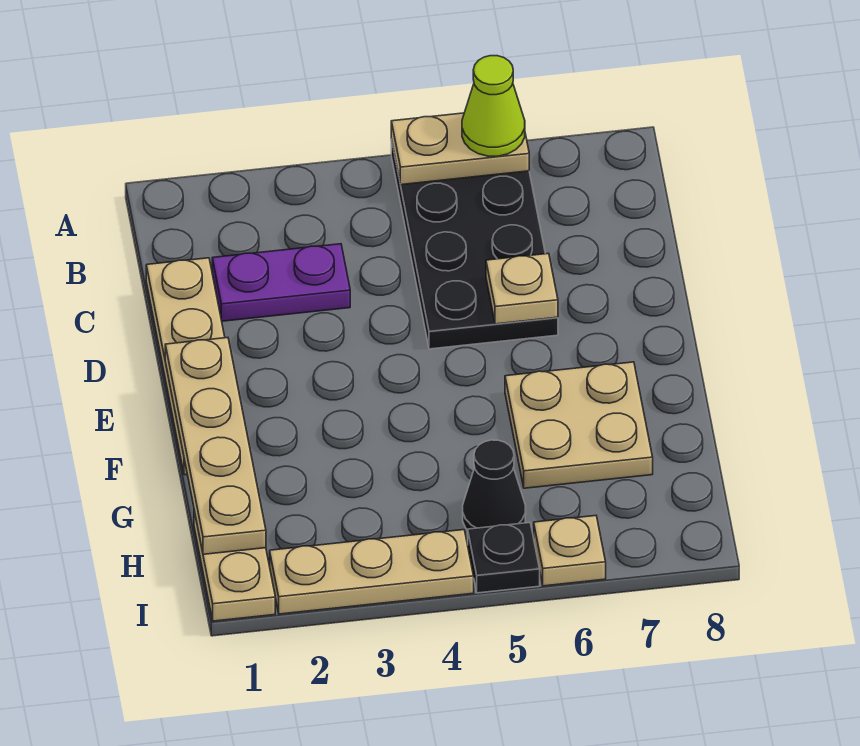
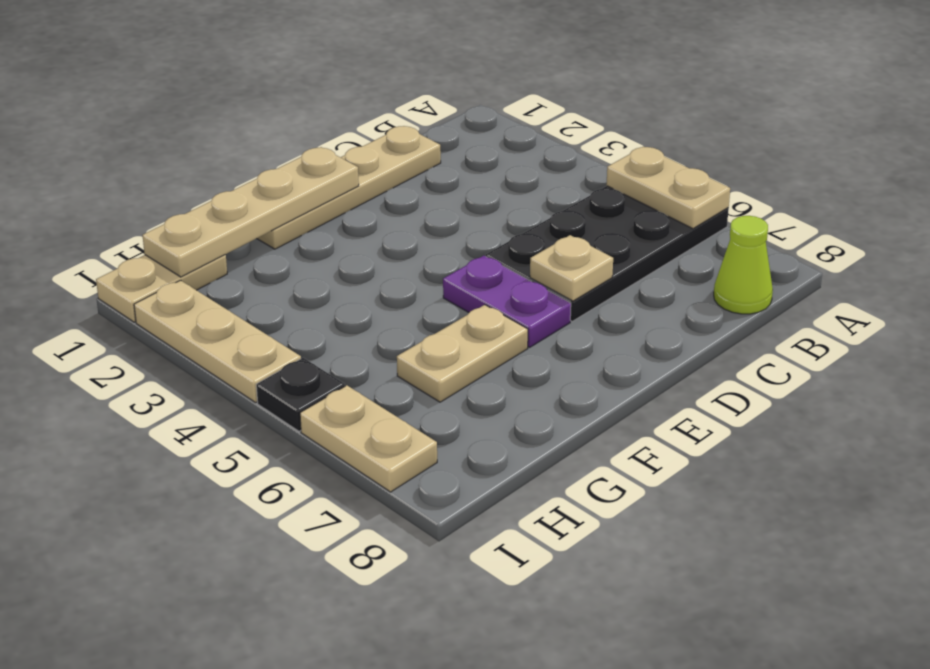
lime cone A6 level 3 -> lime cone B8 level 1
purple plate C2:C3 level 1 -> purple plate E5:E6 level 1
tan plate F6:G7 level 1 -> tan plate F6:G6 level 1
black cone H5 level 1 -> none
tan plate I6 level 1 -> tan plate I6:I7 level 1

